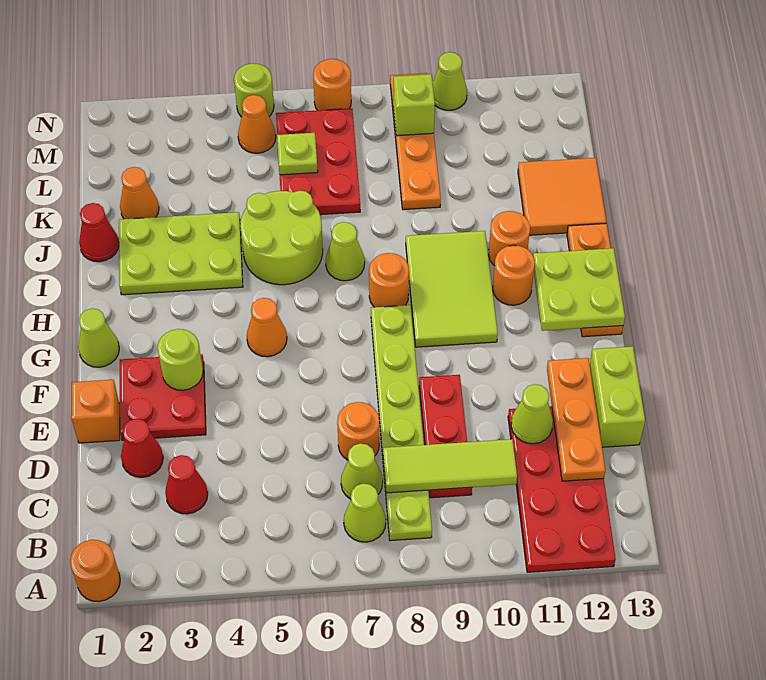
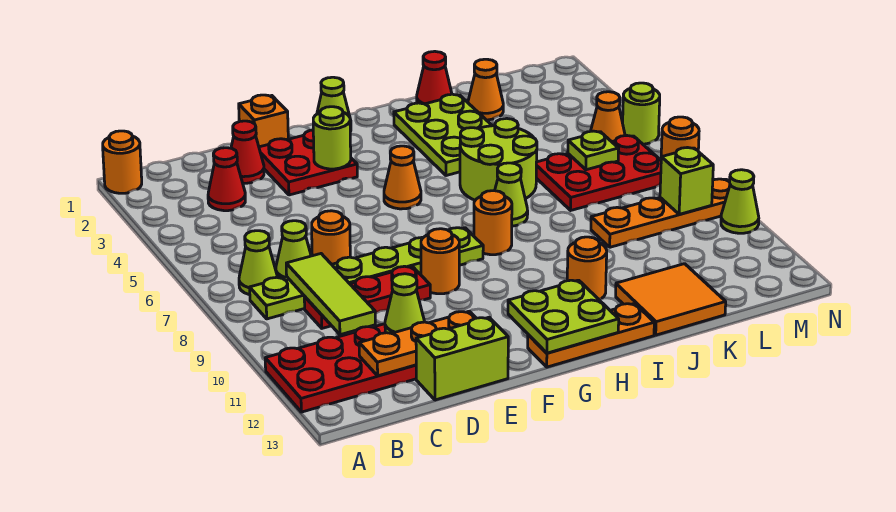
lime tile G9:I10 level 1 -> none
orange round brick H11 level 1 -> orange round brick F9 level 1

